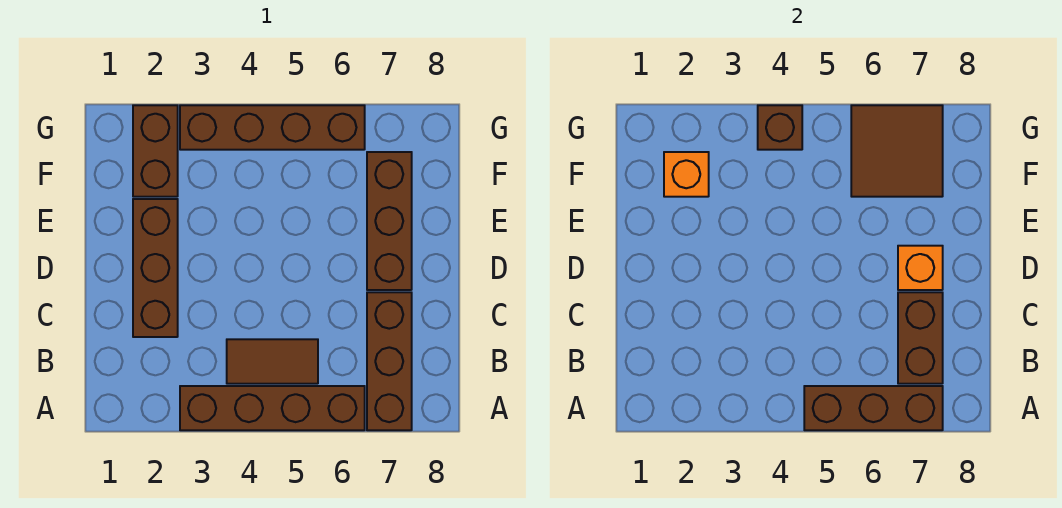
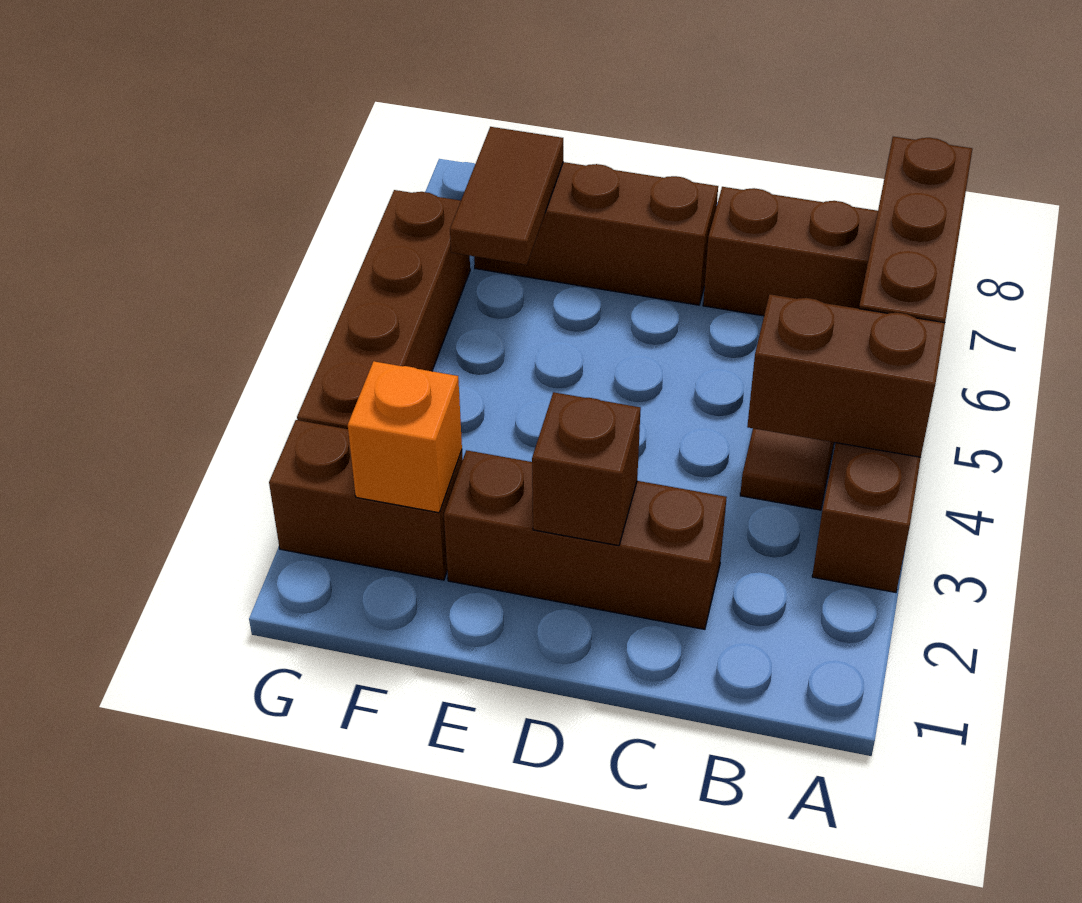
brown brick B7:C7 level 2 -> brown brick A4:B4 level 2
orange brick D7 level 2 -> none
brown tile F6:G7 level 2 -> brown tile F6:F7 level 2
brown brick G4 level 2 -> brown brick D2 level 2

